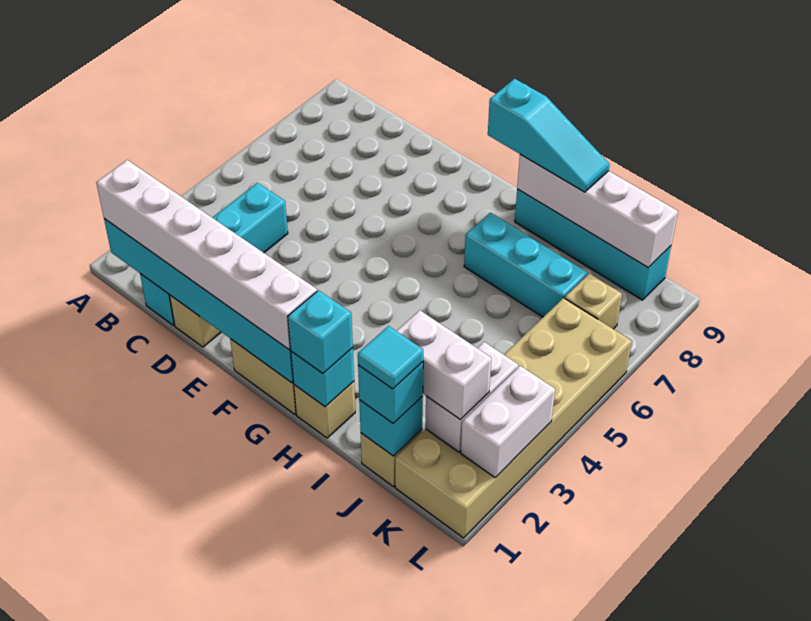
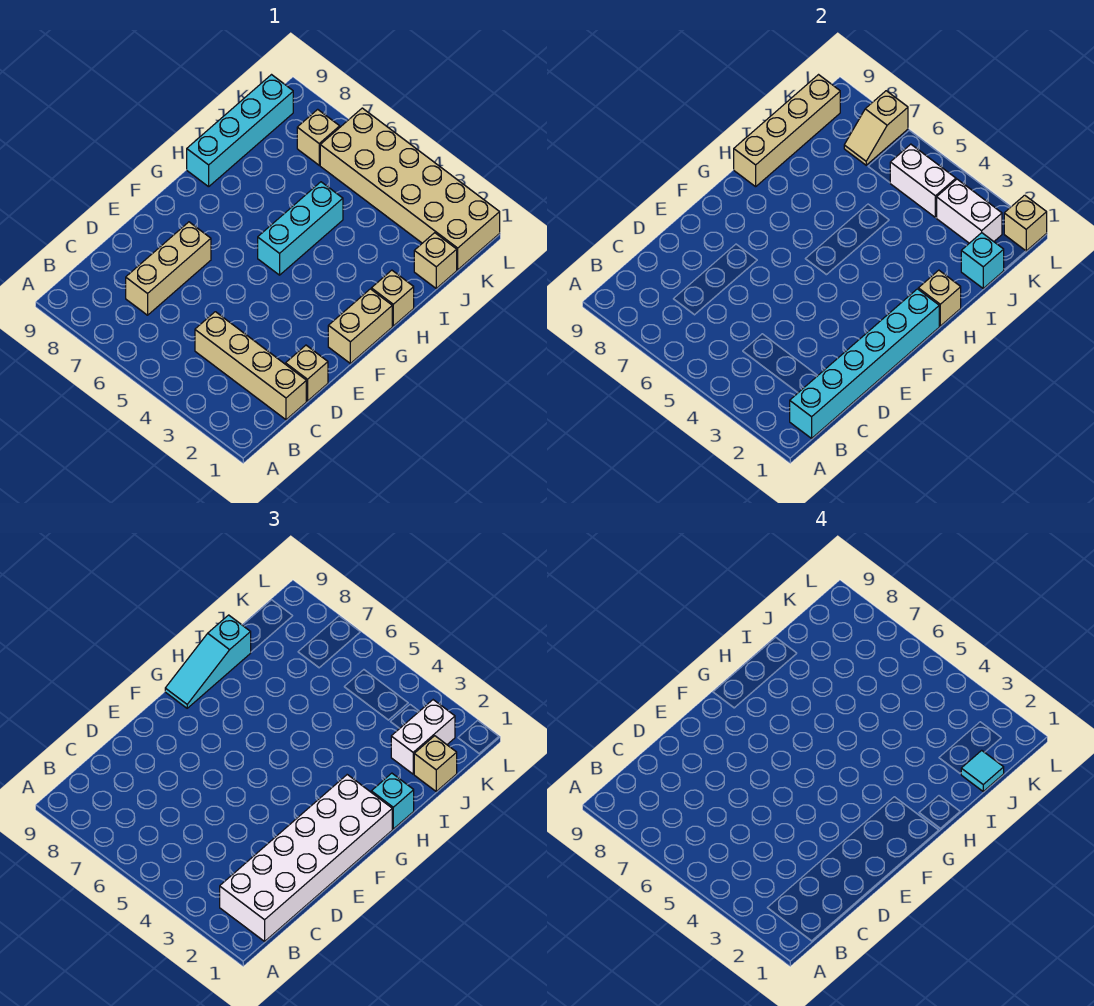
white brick B1:G1 level 3 -> white brick B1:G2 level 3
cyan brick C1:C4 level 1 -> tan brick C1:C4 level 1
none -> tan brick C7:E7 level 1
cyan slope G9:I9 level 3 top G -> cyan slope G9:I9 level 3 top I
cyan brick H1 level 2 -> tan brick H1 level 2
cyan brick H7:J7 level 1 -> cyan brick G5:I5 level 1
white brick H9:K9 level 2 -> tan brick H9:K9 level 2
cyan brick J1 level 3 -> tan brick J1 level 3
none -> tan slope K7:L7 level 2 top L
none -> tan brick L1 level 2
white brick L2:L3 level 2 -> white brick K4:K5 level 2

